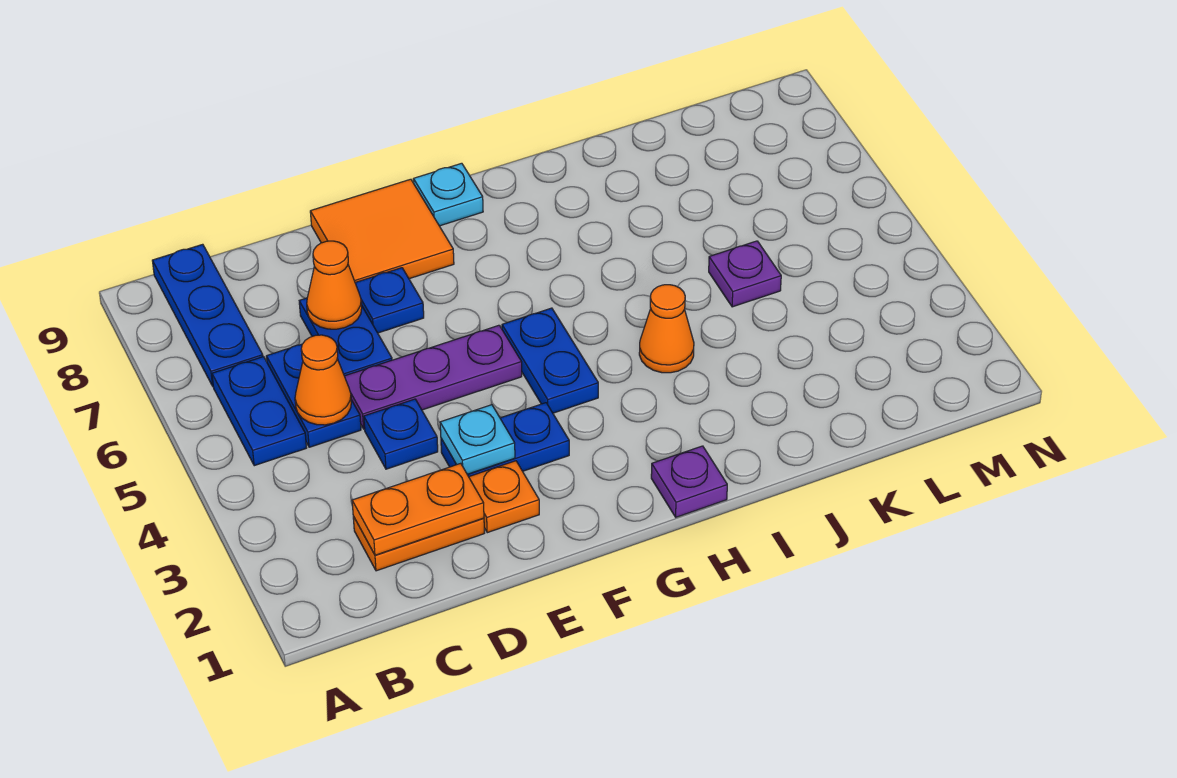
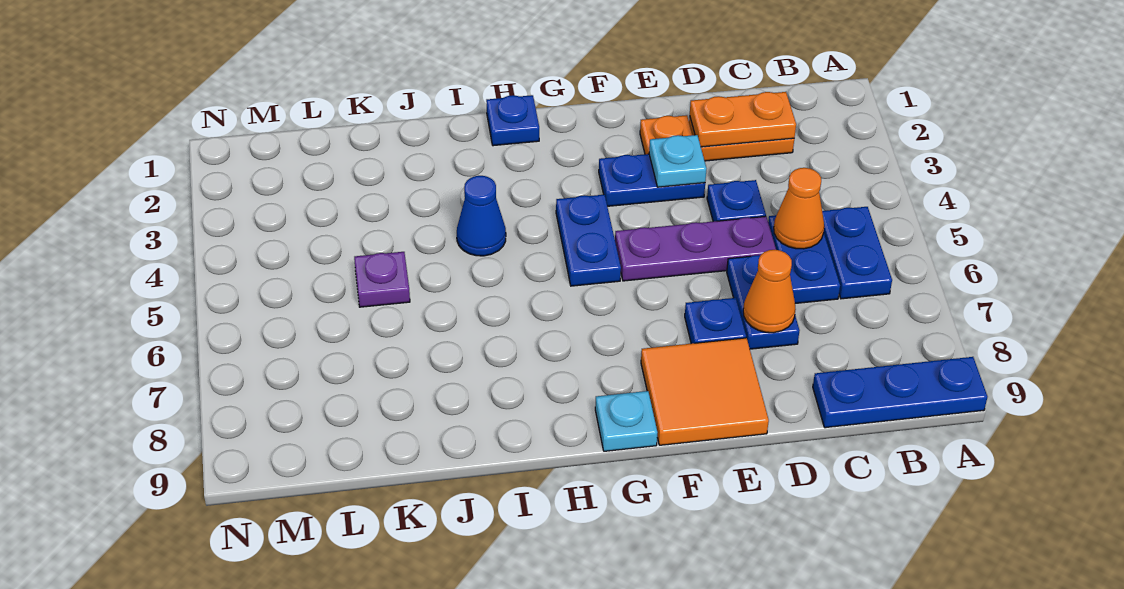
blue plate B7:B9 level 1 -> blue plate A9:C9 level 1
purple plate H1 level 1 -> blue plate H1 level 1
orange cone I4 level 1 -> blue cone I4 level 1

